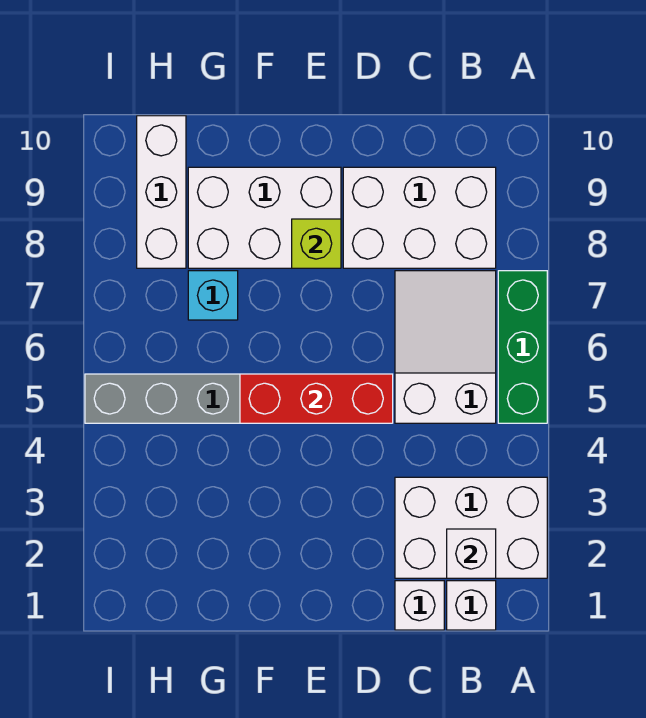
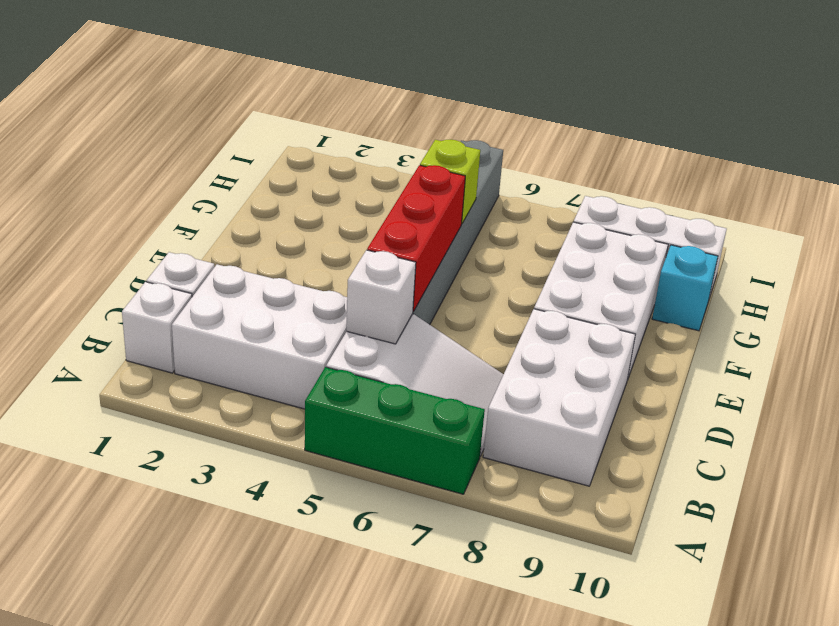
white brick A2:C3 level 1 -> white brick B2:C4 level 1
white brick B2 level 2 -> white brick C5 level 2
lime brick E8 level 2 -> lime brick G5 level 2
cyan brick G7 level 1 -> cyan brick G10 level 1

